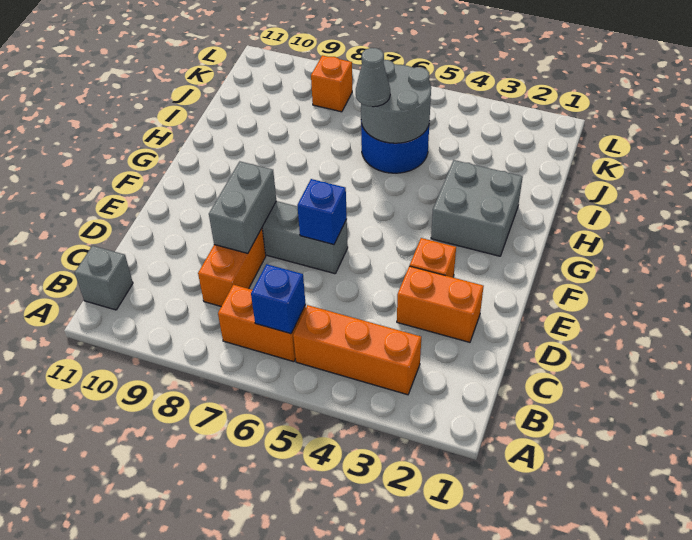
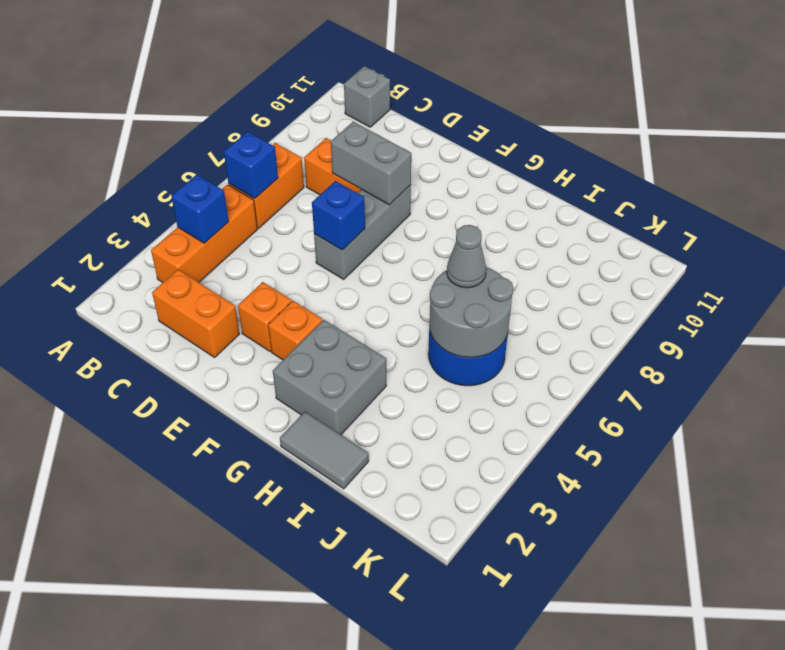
none -> blue brick B4 level 2
orange brick D2:D3 level 1 -> orange brick C2:D2 level 1
none -> grey tile H1:I1 level 1
orange brick K8 level 1 -> orange brick F3 level 1

